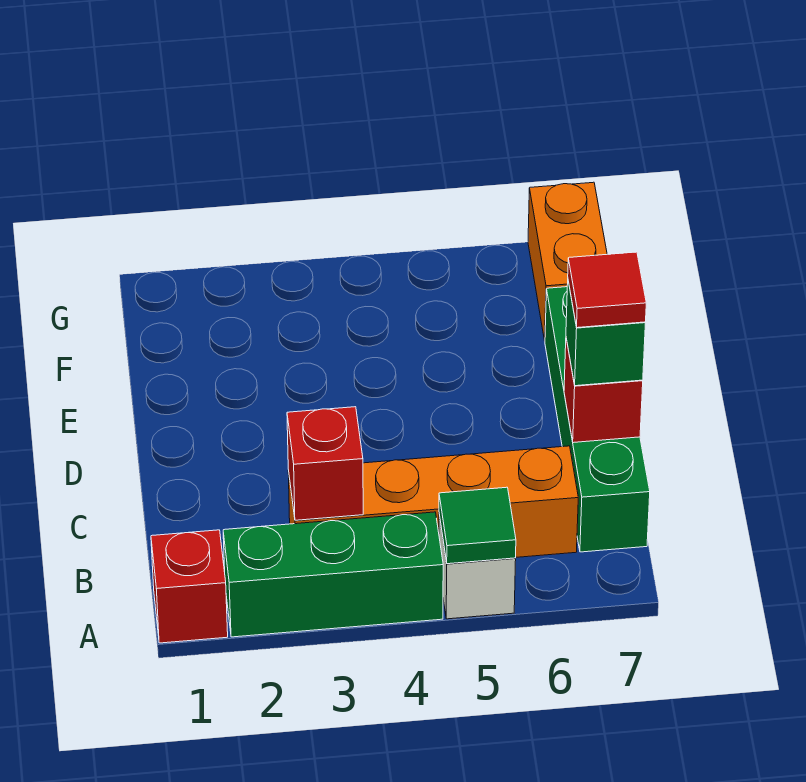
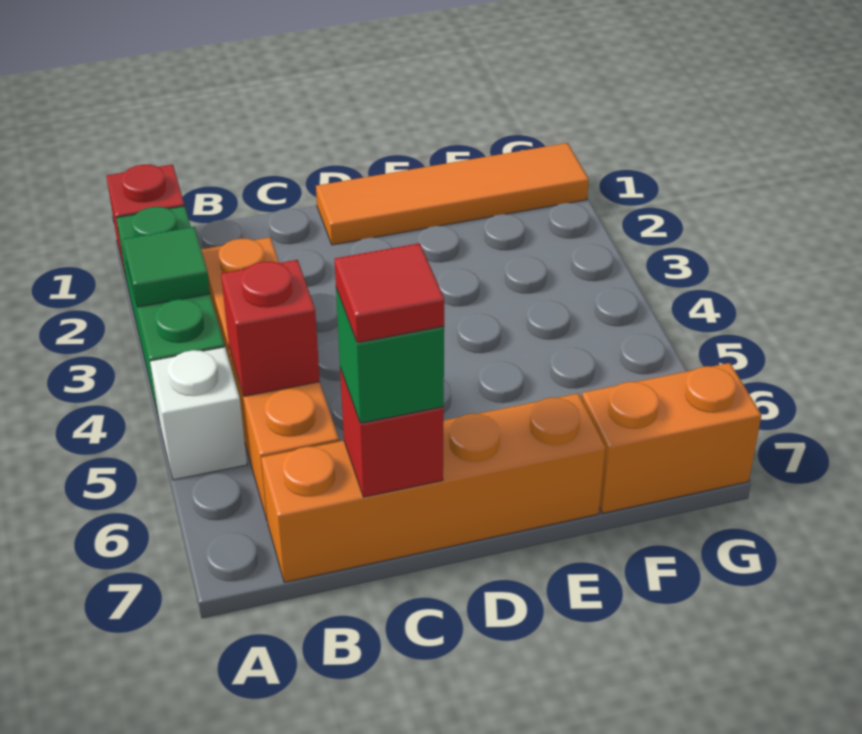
green tile A5 level 2 -> green tile A3 level 2
red brick B3 level 2 -> red brick B5 level 2
green brick B7:E7 level 1 -> orange brick B7:E7 level 1
none -> orange tile D1:G1 level 1

